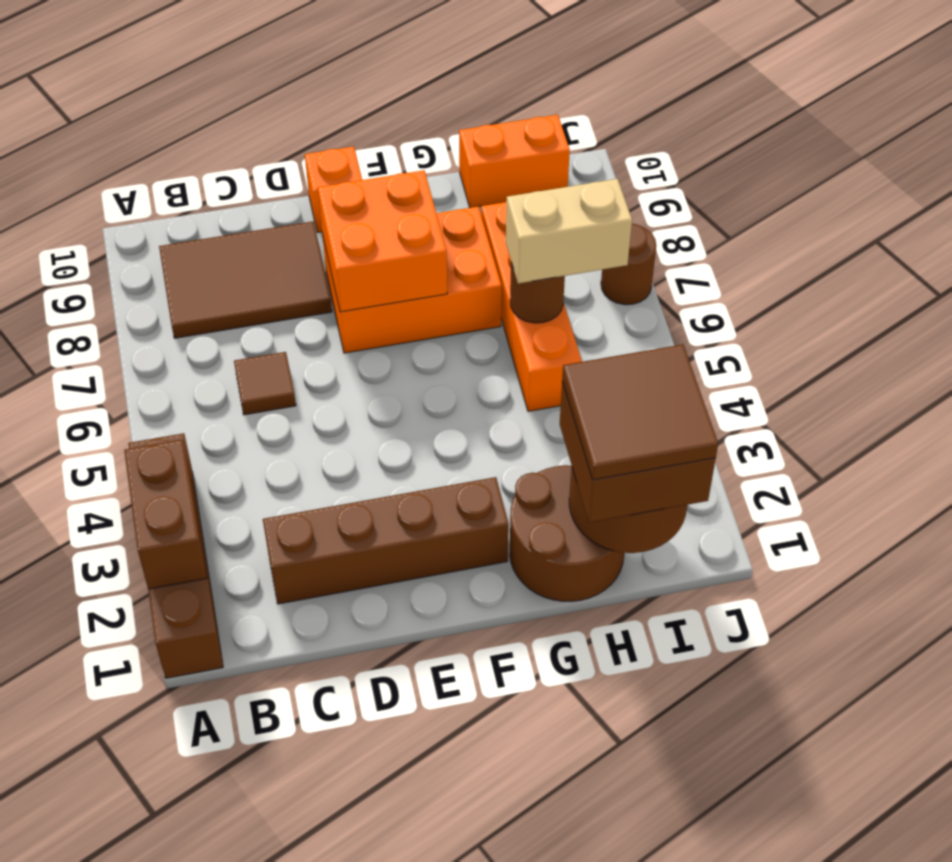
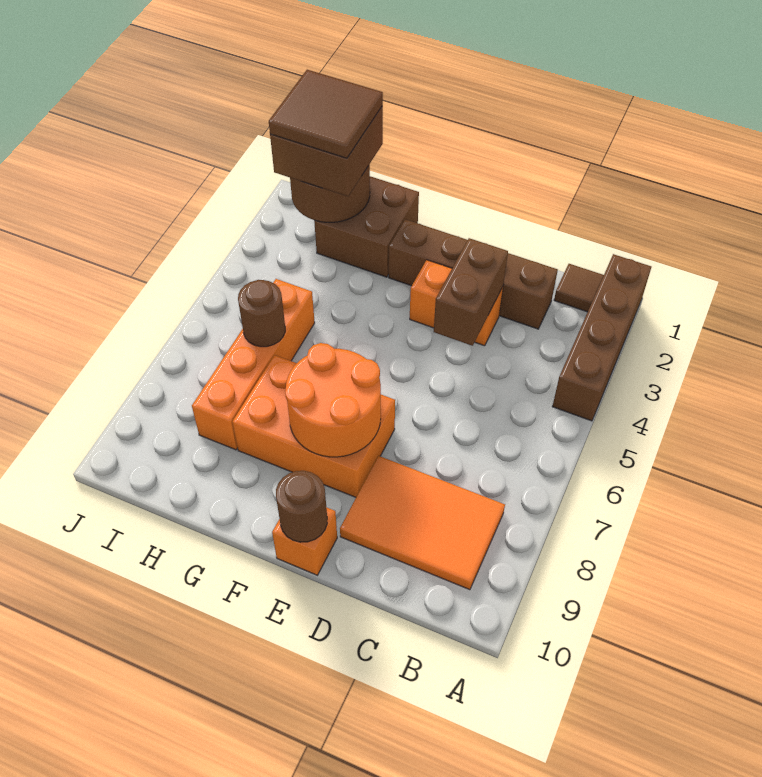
brown brick A2:A3 level 2 -> brown brick D3:D4 level 2
brown tile B8:D9 level 1 -> orange tile B8:D9 level 1
brown tile C6 level 1 -> brown tile B1 level 1
orange brick E7:F8 level 2 -> orange round brick E7:F8 level 2
brown round brick G1:H2 level 1 -> brown brick G1:H2 level 1
tan brick H6:I6 level 3 -> none
orange brick H10:I10 level 1 -> orange brick D3:E3 level 1
brown round brick J7 level 1 -> brown round brick E10 level 2

